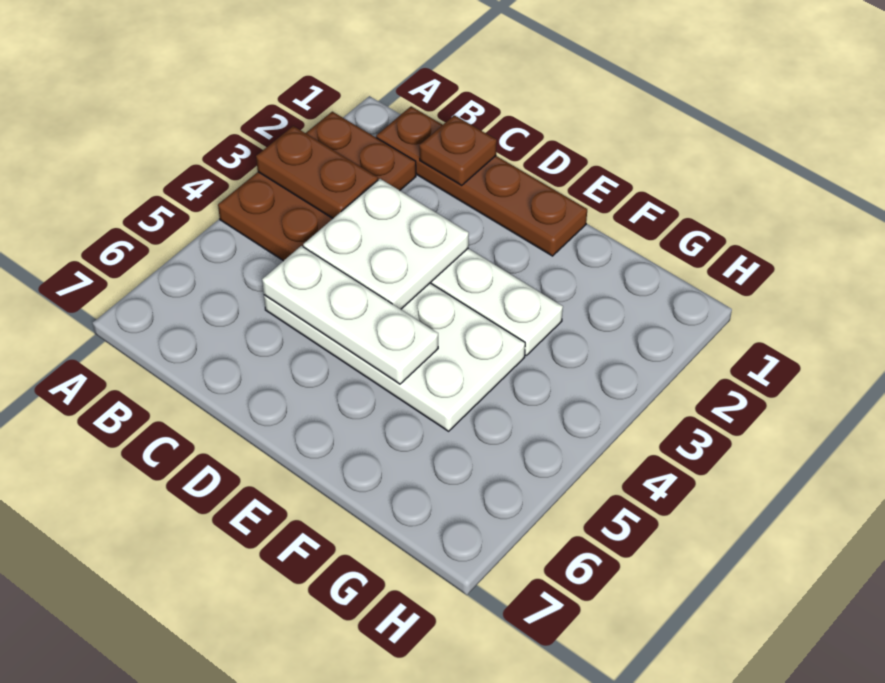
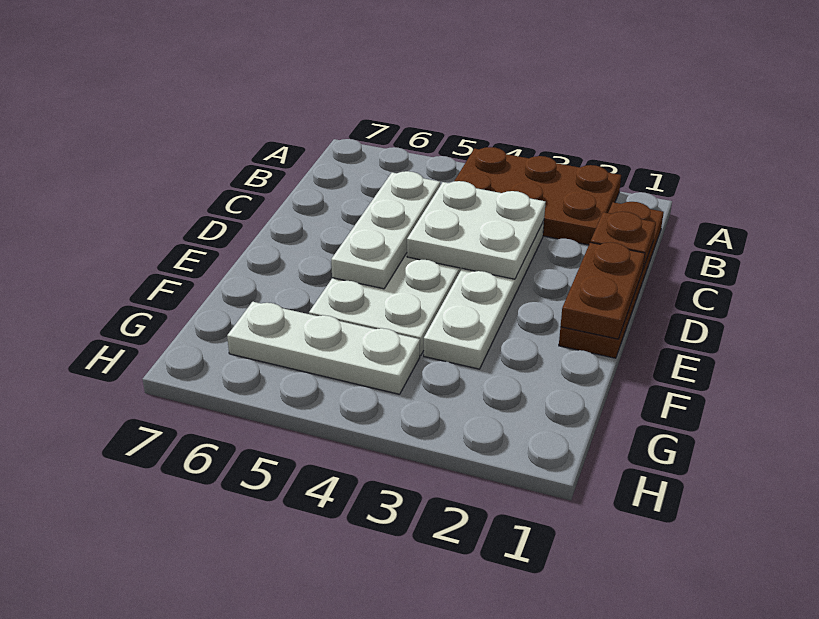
brown plate A3:B3 level 2 -> brown plate D1:E1 level 2
none -> white plate G4:G6 level 1

